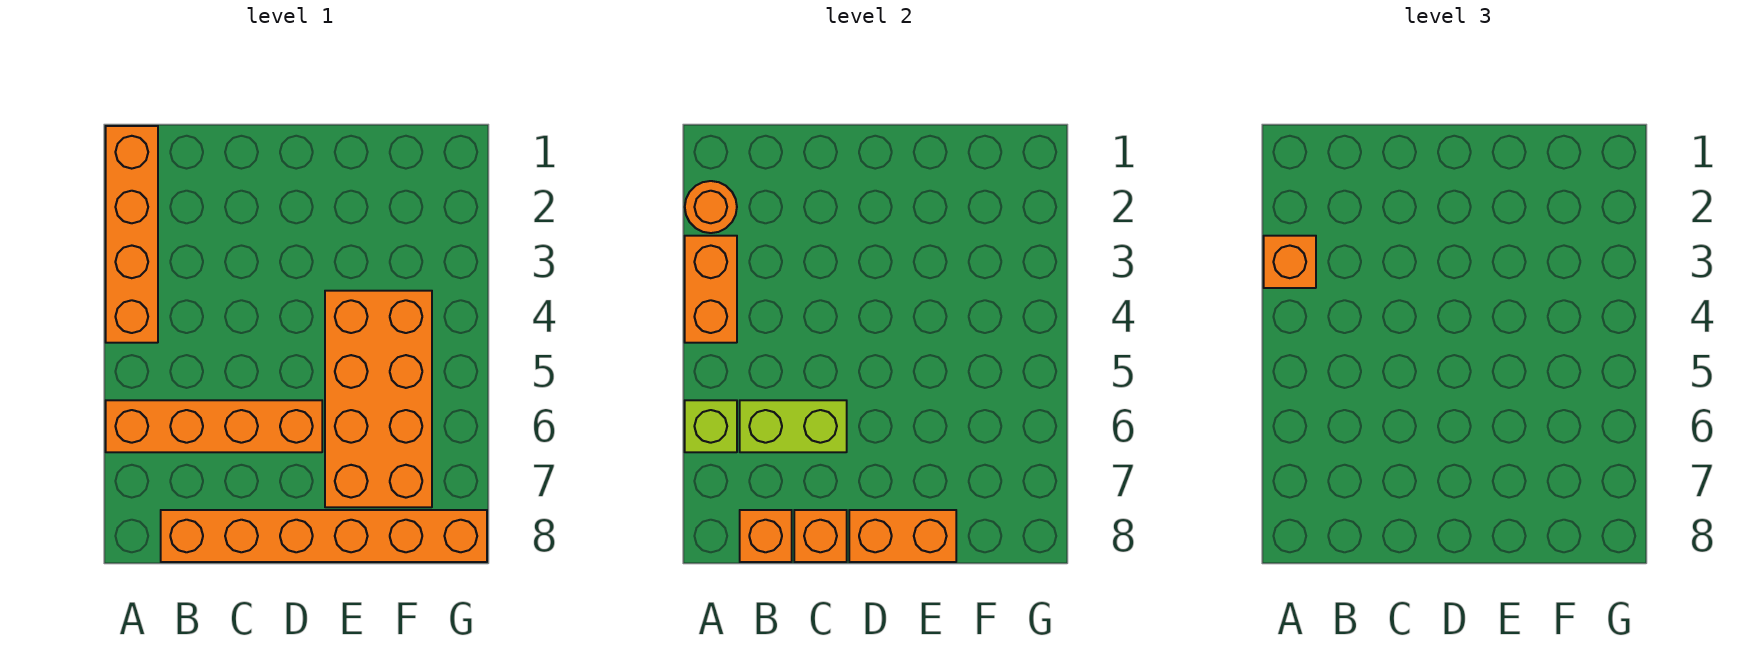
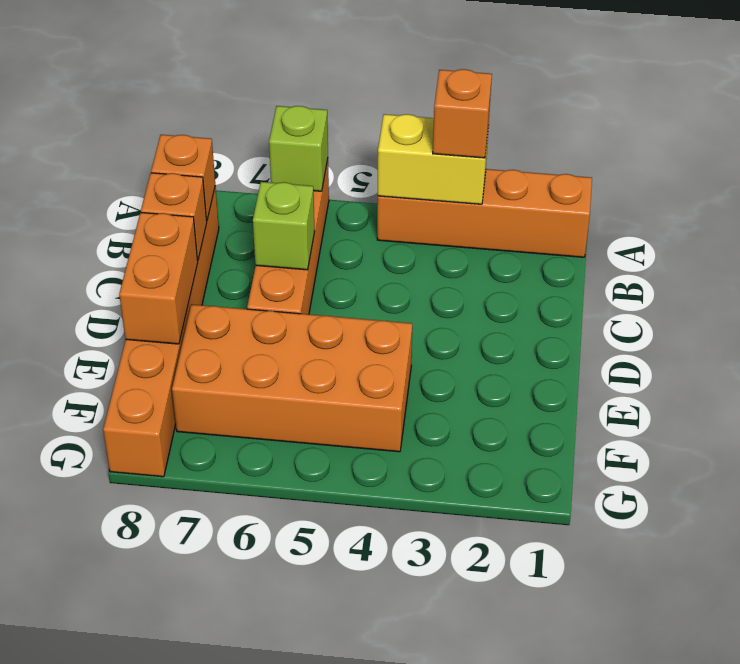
orange round brick A2 level 2 -> none
orange brick A3:A4 level 2 -> yellow brick A3:A4 level 2
lime brick B6:C6 level 2 -> lime brick C6 level 2

